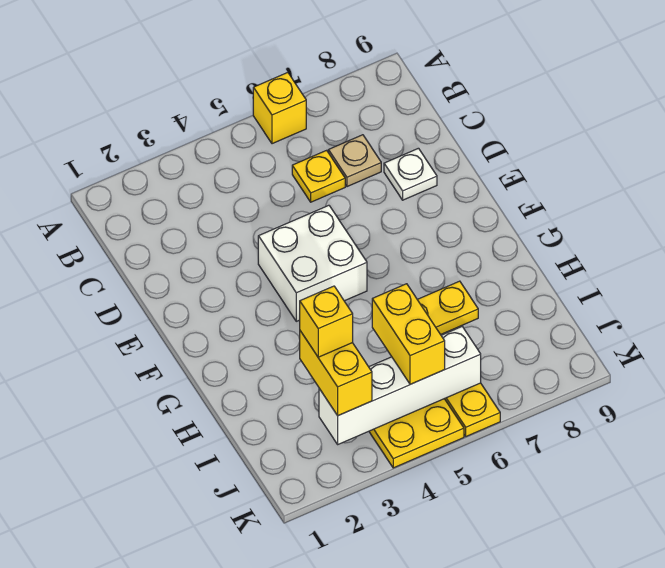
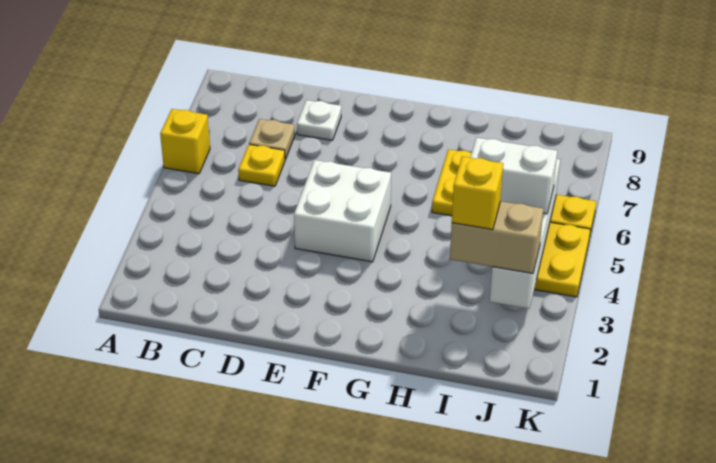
yellow brick I3:J3 level 3 -> tan brick I3:J3 level 3
yellow brick I5:J5 level 3 -> white brick I5:J5 level 3

